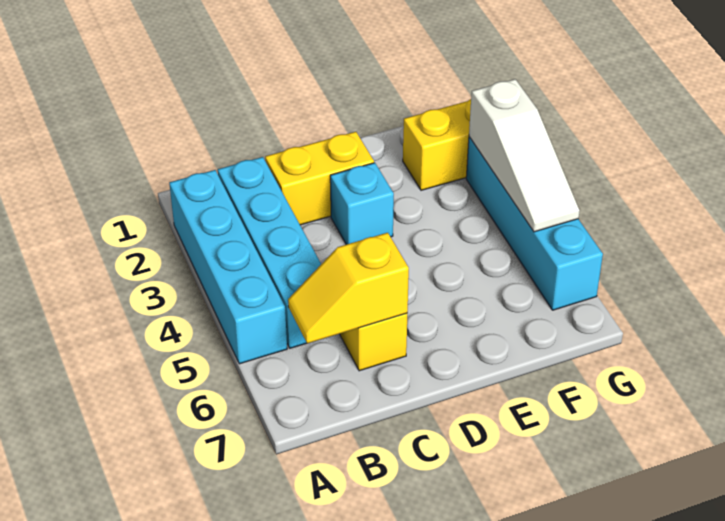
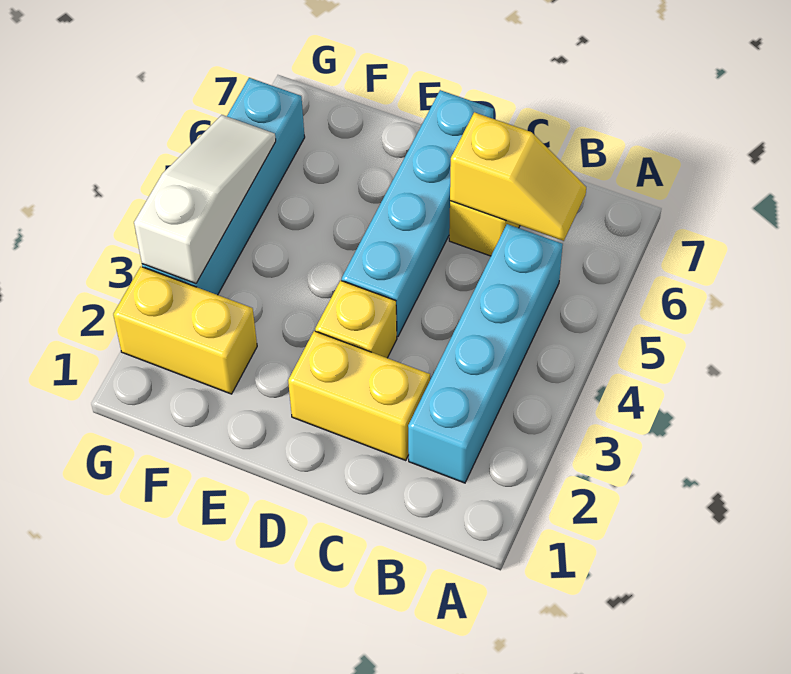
cyan brick A2:A5 level 1 -> cyan brick D4:D7 level 1
cyan brick D3 level 1 -> yellow brick D3 level 1

